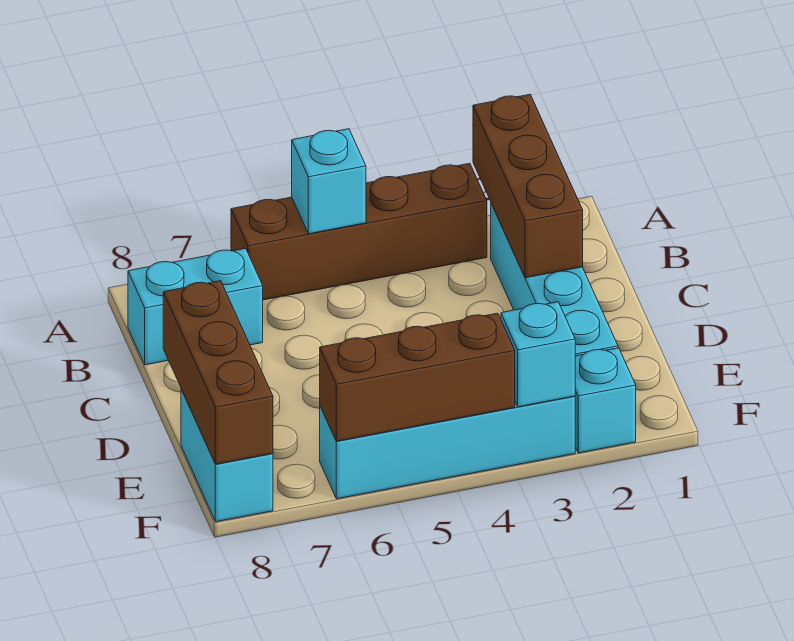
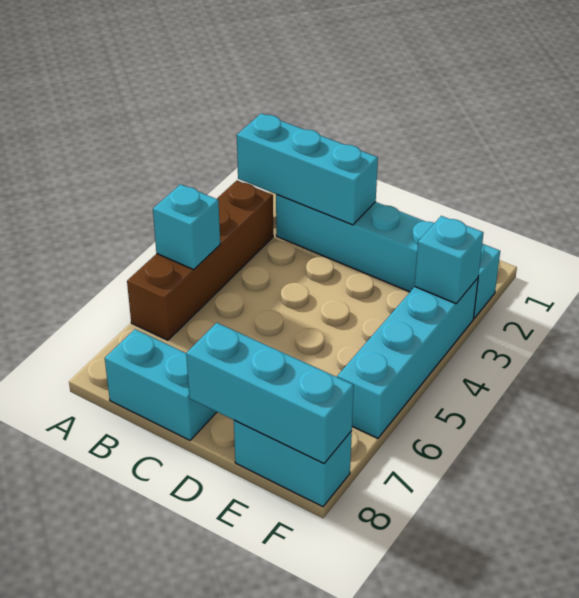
brown brick A2:C2 level 2 -> cyan brick A2:C2 level 2
cyan brick B7:B8 level 1 -> cyan brick B8:C8 level 1
brown brick D8:F8 level 2 -> cyan brick D8:F8 level 2
brown brick F4:F6 level 2 -> none

